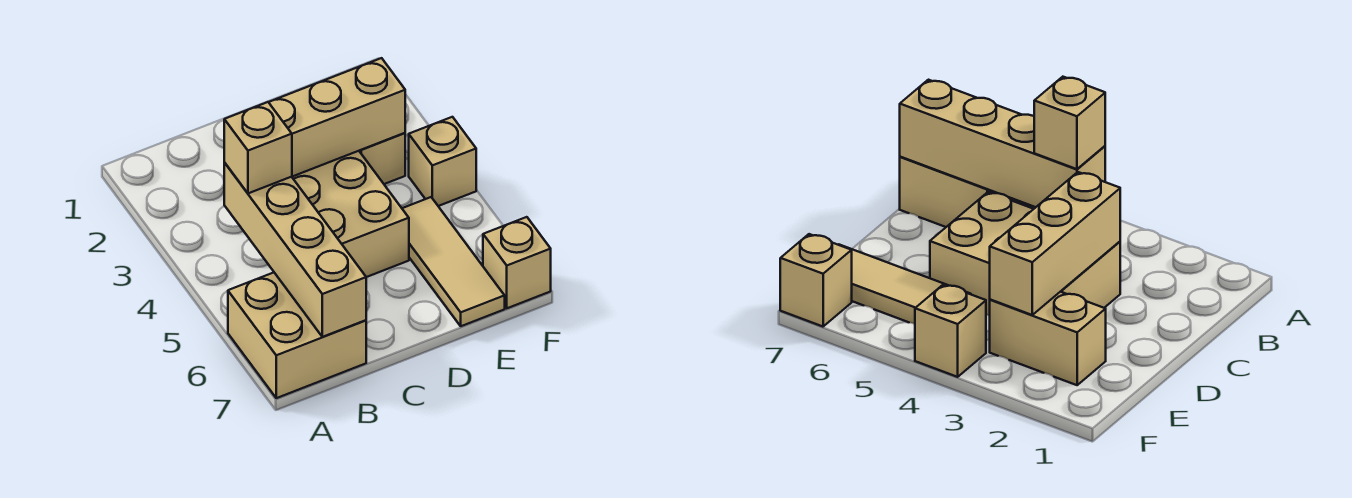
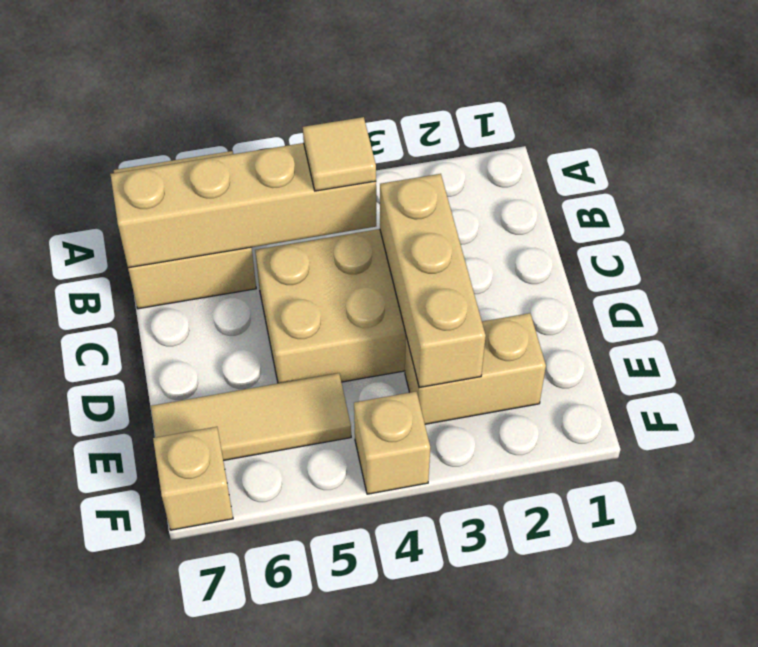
tan brick B4 level 3 -> tan tile B4 level 3

